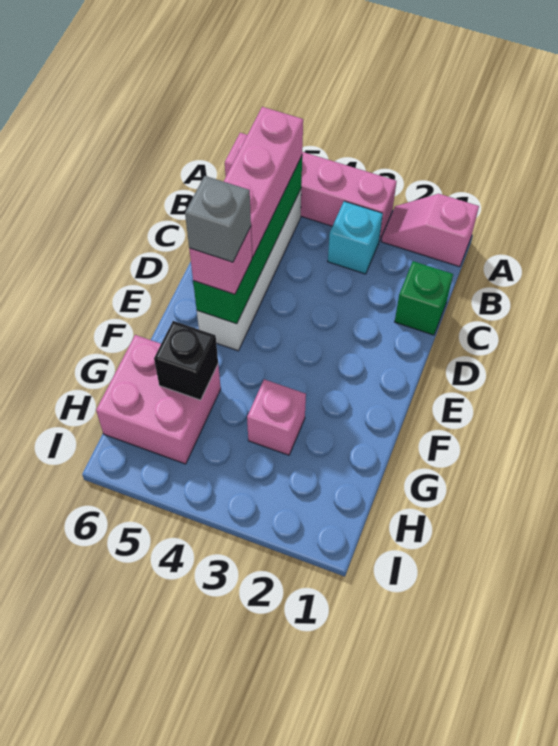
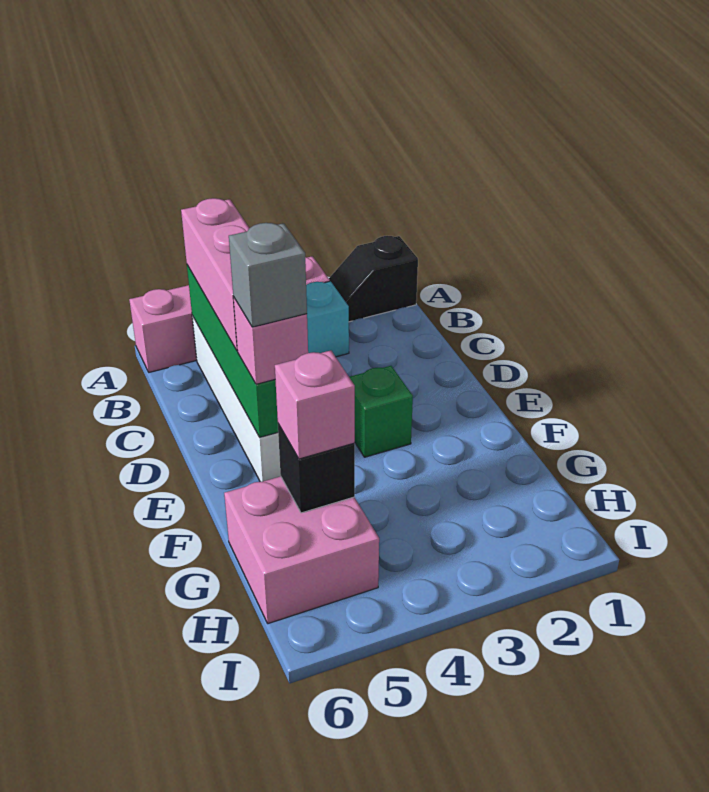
pink slope A1:A2 level 1 top 1 -> black slope A1:A2 level 1 top 1
green brick C1 level 1 -> green brick E3 level 1
pink brick G3 level 1 -> pink brick G5 level 3

